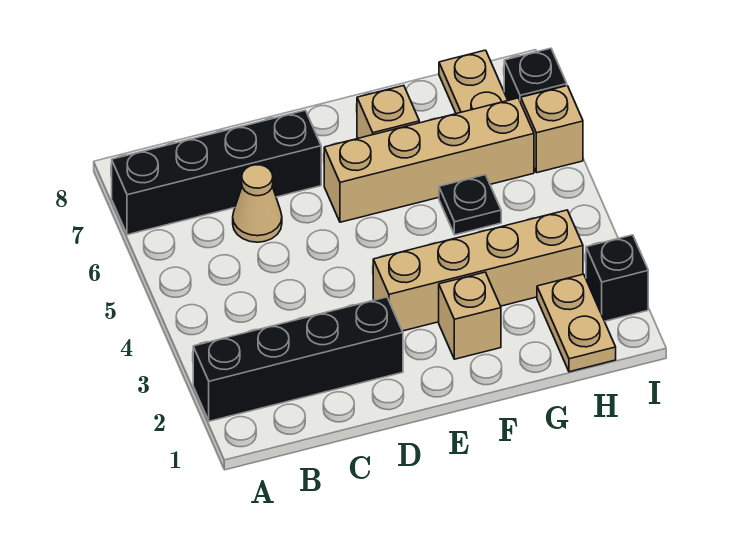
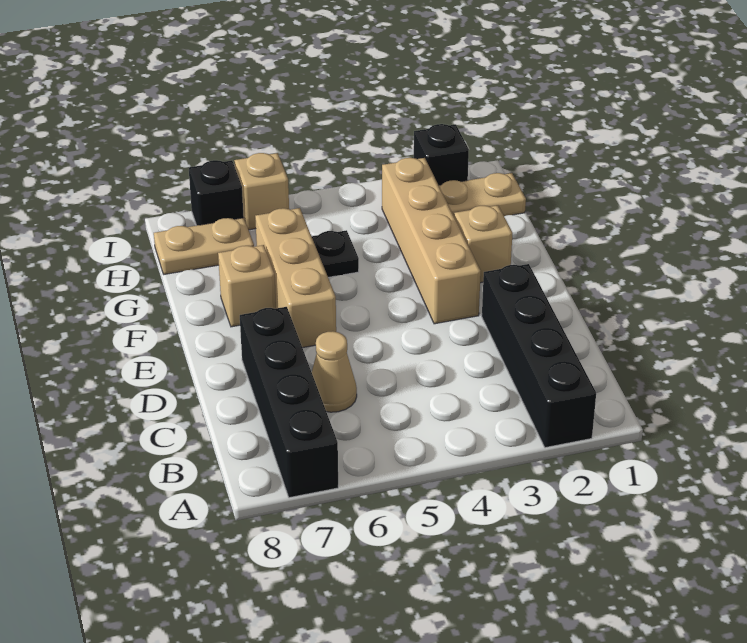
tan brick E6:H6 level 1 -> tan brick E6:G6 level 1

